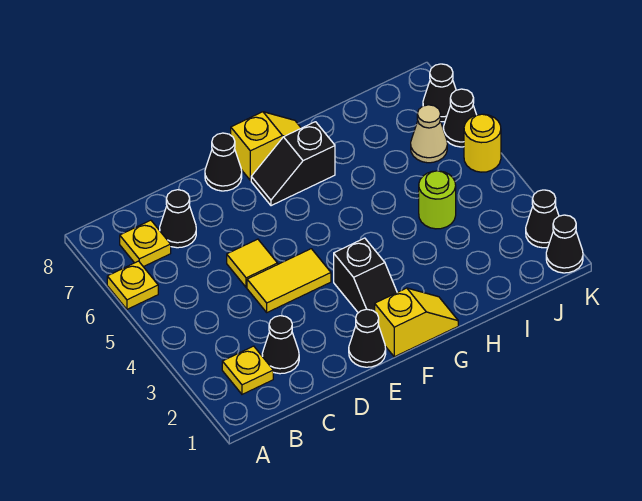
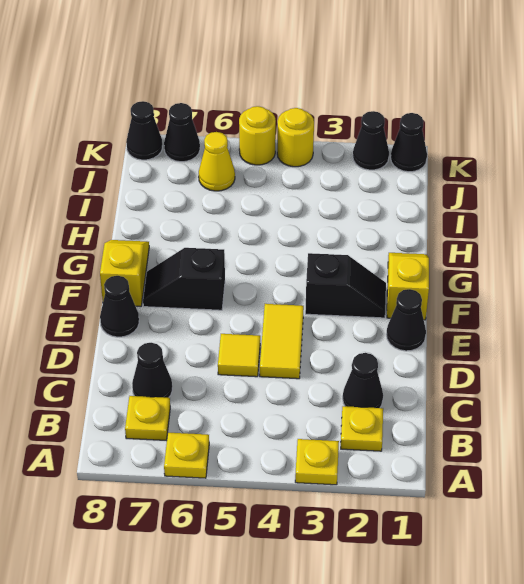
none -> yellow plate A3 level 1
black slope F7:G7 level 1 top G -> black slope F6:F7 level 1 top 6
lime round brick I4 level 1 -> none
tan cone J6 level 1 -> yellow cone J6 level 1
none -> yellow round brick K4 level 1
black cone K6 level 1 -> black cone K8 level 1

